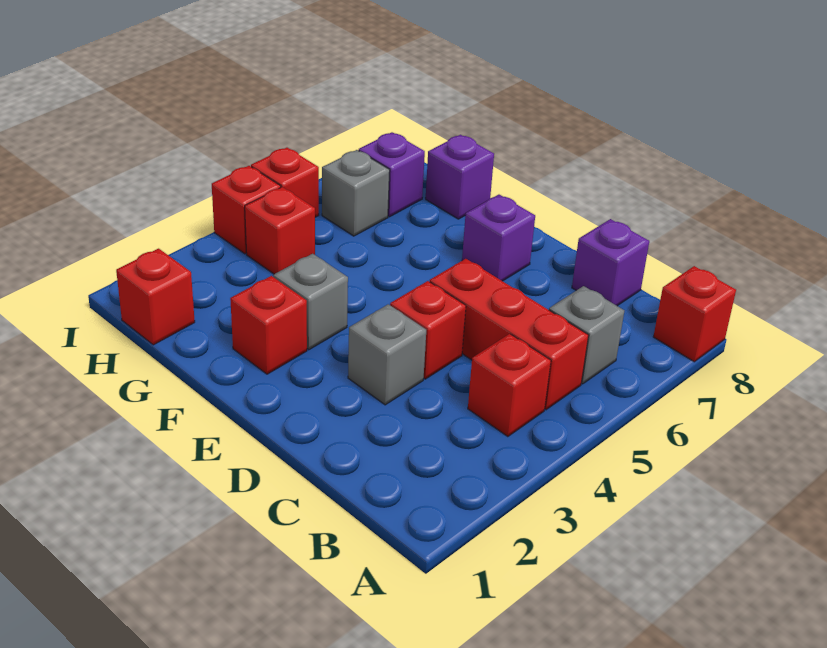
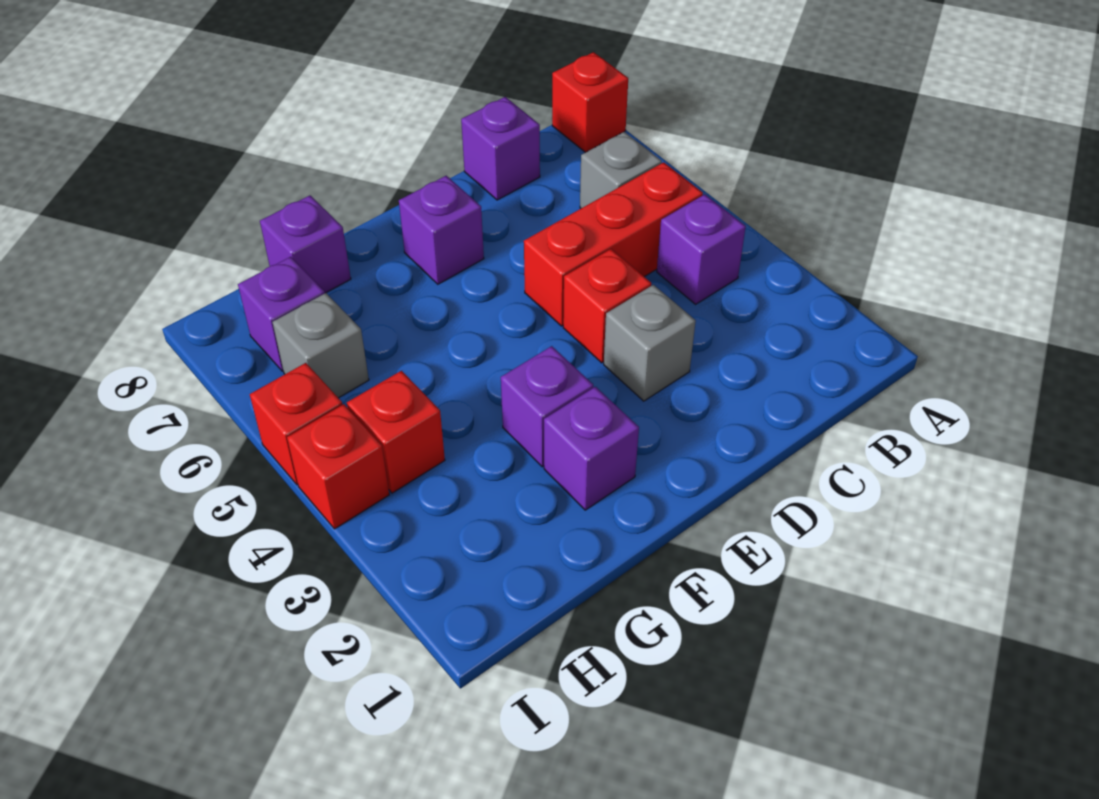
red brick B4 level 1 -> purple brick B4 level 1
red brick F2 level 1 -> purple brick F2 level 1
grey brick F3 level 1 -> purple brick F3 level 1
red brick H1 level 1 -> none

